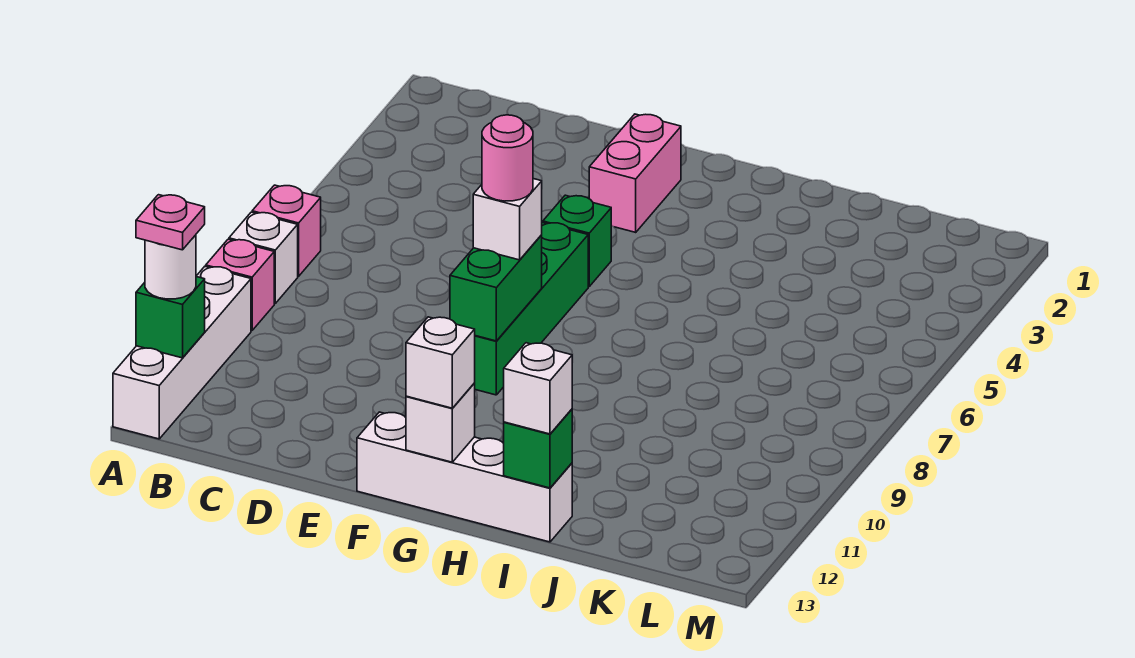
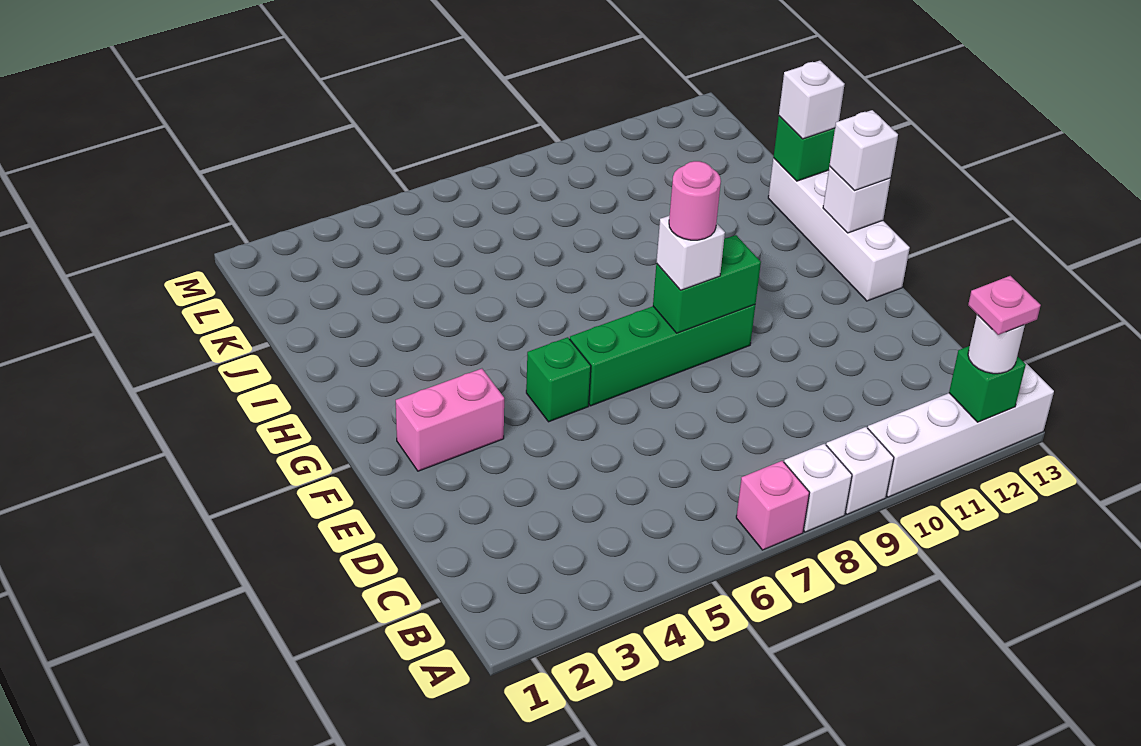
pink brick A9 level 1 -> white brick A9 level 1

